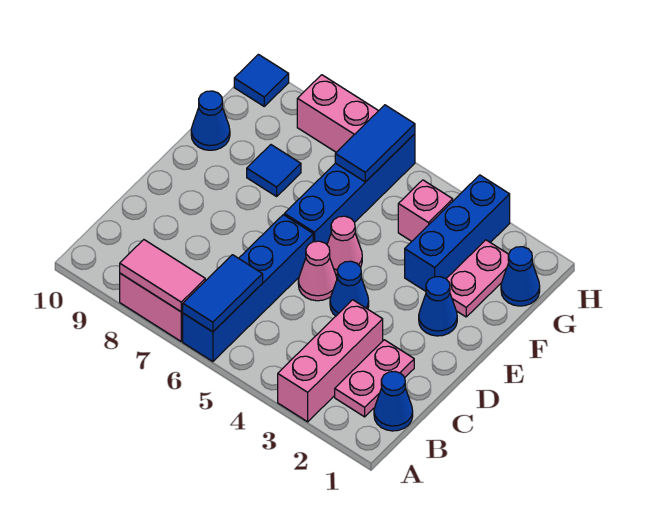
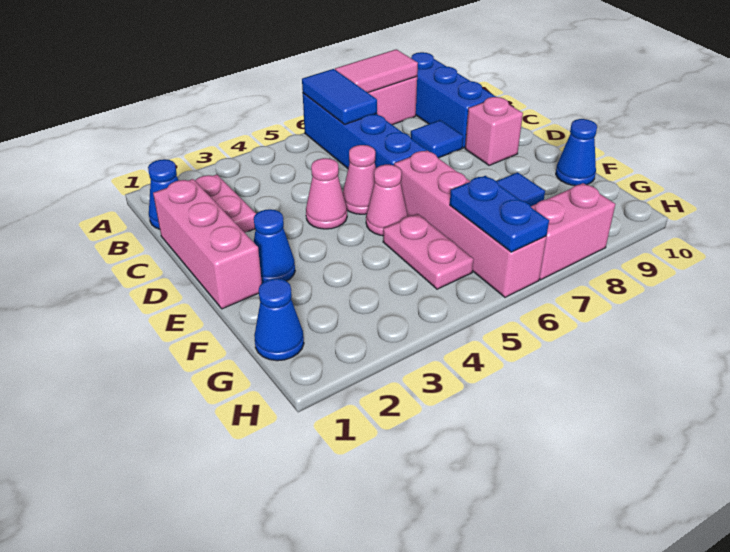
pink brick A3:C3 level 1 -> pink brick C1:E1 level 1
blue cone D4 level 1 -> pink cone D4 level 1
blue brick E6:H6 level 1 -> pink brick E6:H6 level 1
pink plate F2:G2 level 1 -> pink plate F5:G5 level 1
blue brick F3:H3 level 1 -> blue brick A9:C9 level 1
pink brick G4 level 1 -> pink brick D9 level 1
blue tile G6:H6 level 2 -> blue plate G6:H6 level 2
blue tile H10 level 1 -> blue tile C8 level 1

